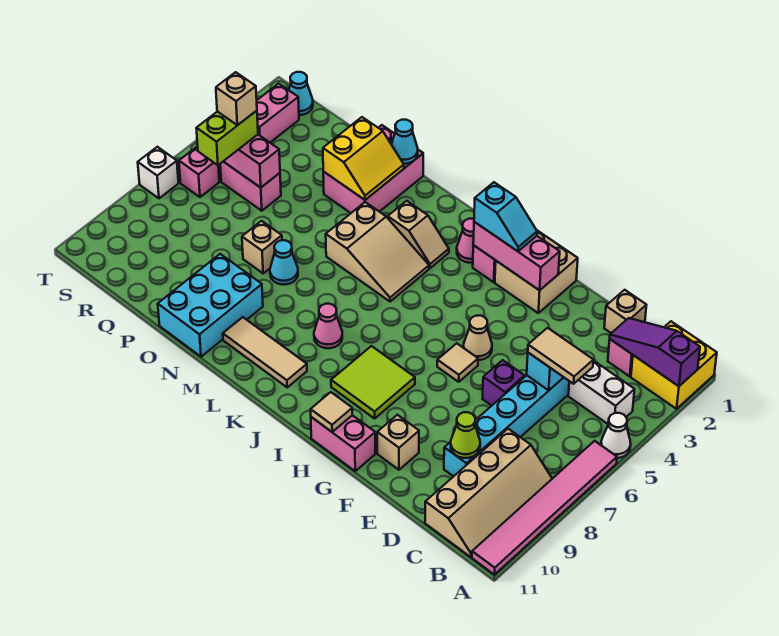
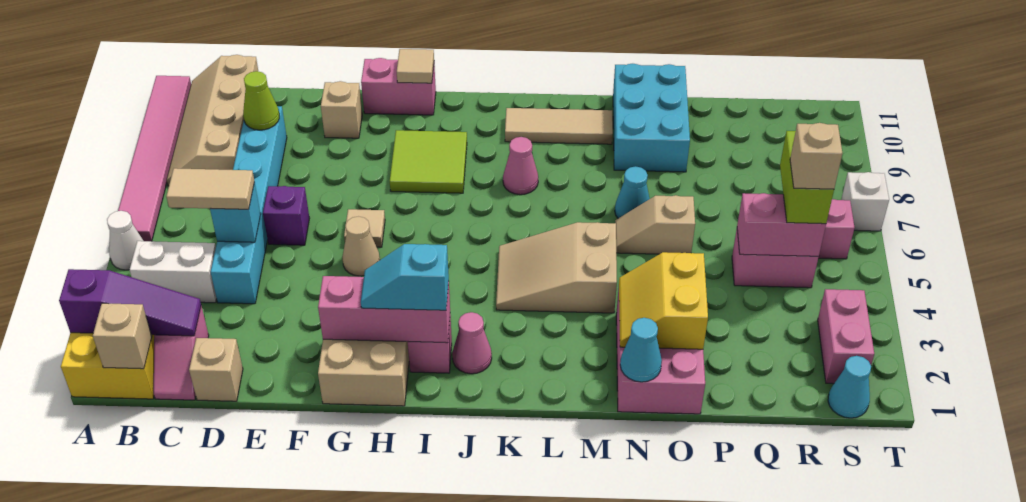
tan slope K3:L3 level 1 top L -> tan slope N6:O6 level 1 top O
tan brick O7 level 1 -> tan brick B1 level 2

